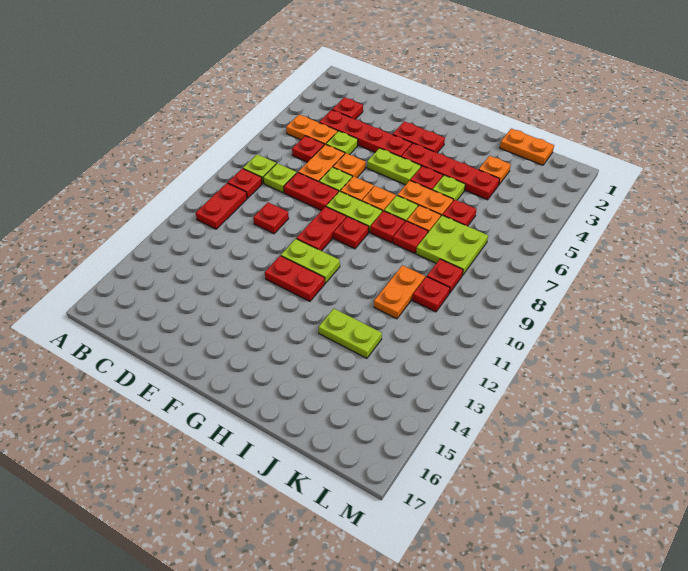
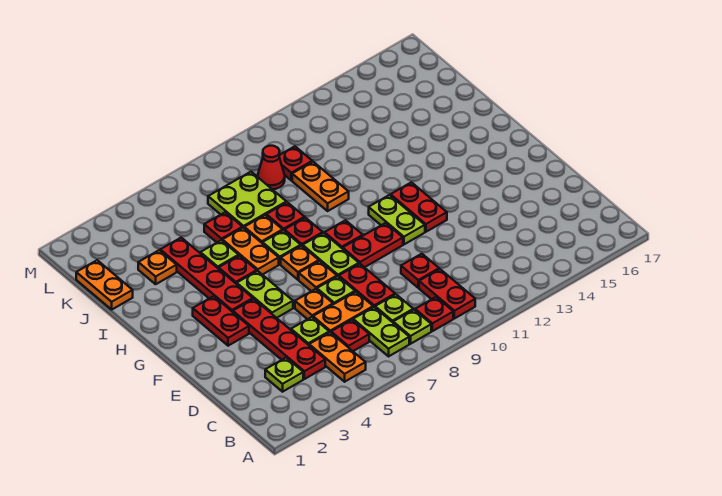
red plate B10:B11 level 1 -> red plate B10:C10 level 1
red plate C3 level 1 -> lime plate C3 level 1
lime plate I13:J13 level 1 -> lime plate B7:C7 level 1
orange plate J10:J11 level 1 -> orange plate I10:J10 level 1
red plate K9 level 1 -> red cone K9 level 1

